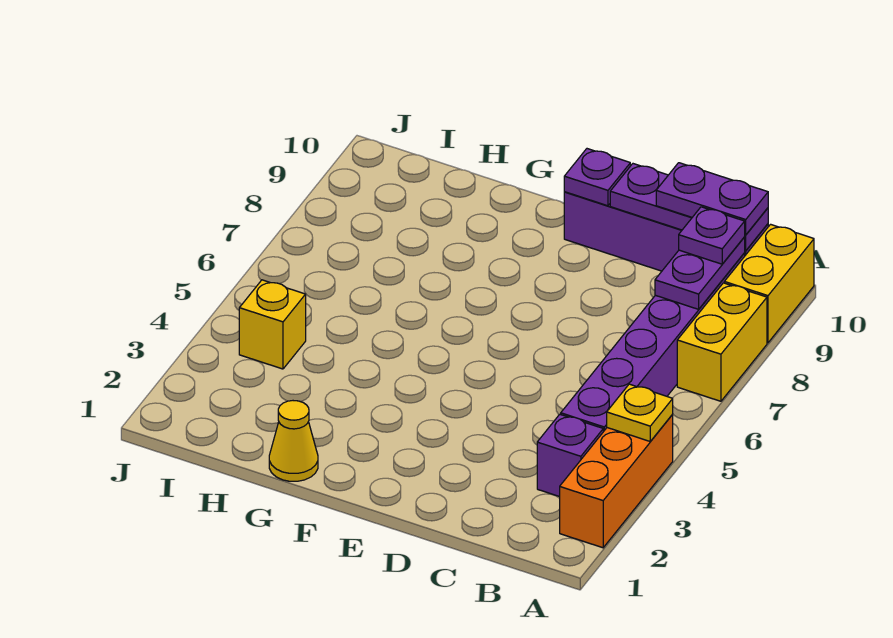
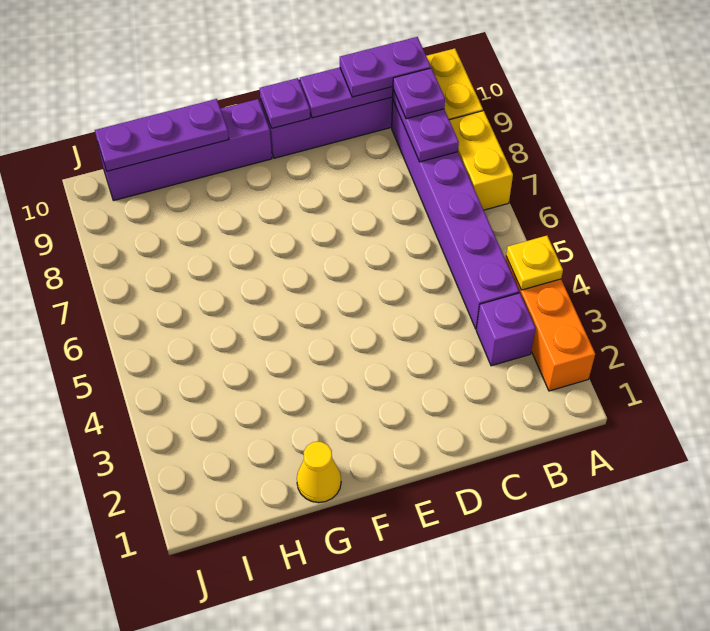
none -> purple brick F10:I10 level 1
none -> purple plate G10:I10 level 2
yellow brick I4 level 1 -> none

